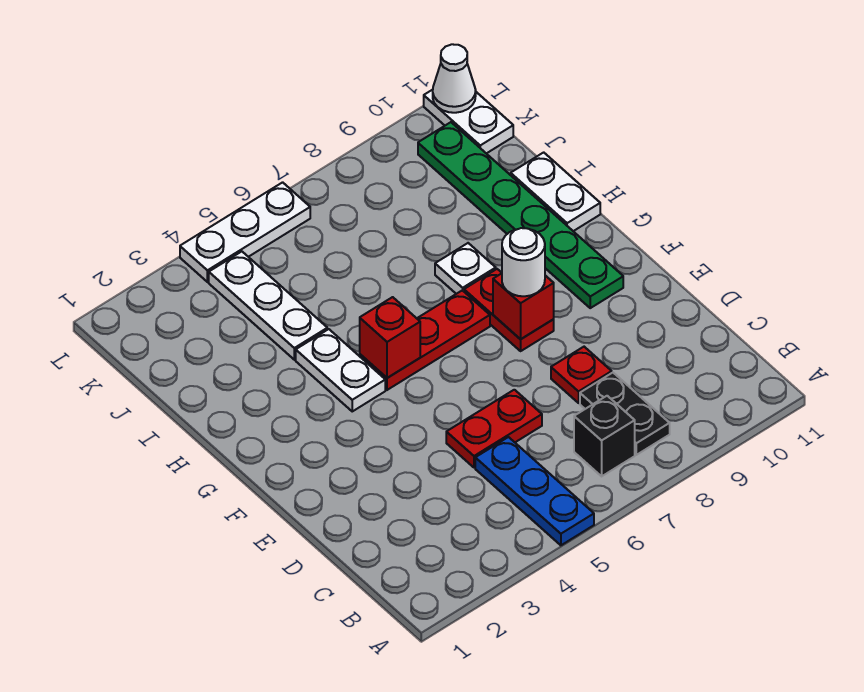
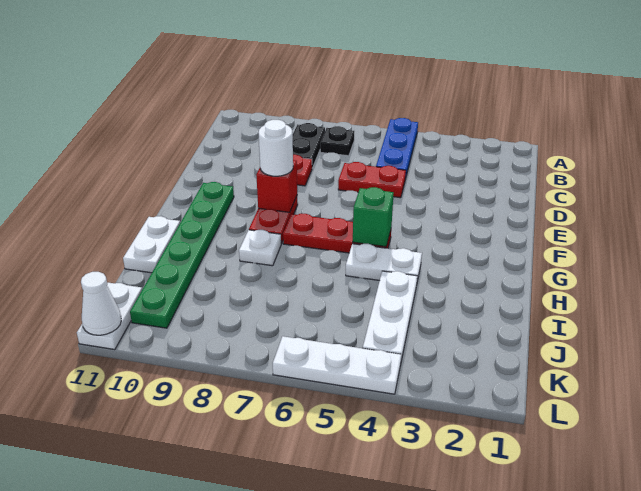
black brick B7 level 1 -> black plate B7 level 1
white plate G4:H4 level 1 -> white plate H4:H5 level 1
red brick G5 level 2 -> green brick G5 level 2

